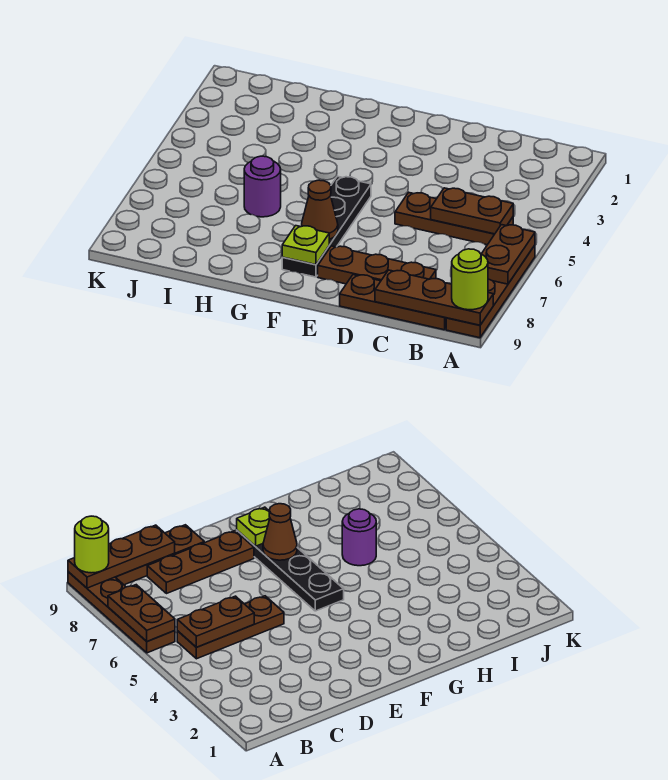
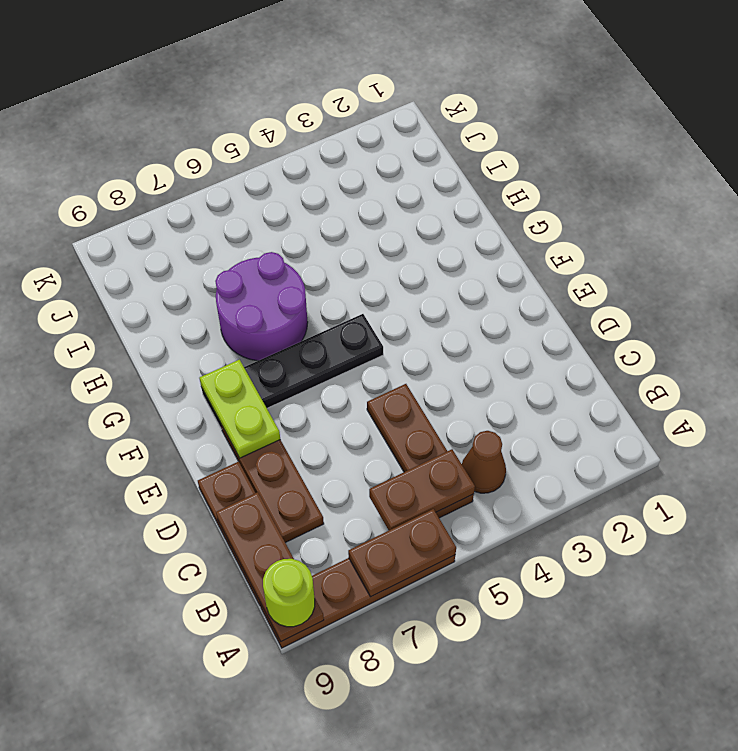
brown plate B5:C5 level 2 -> brown plate B5:B6 level 2
brown cone F7 level 2 -> brown cone B4 level 1
lime plate F8 level 2 -> lime plate E8:F8 level 2
purple round brick H6 level 1 -> purple round brick G6:H7 level 1

